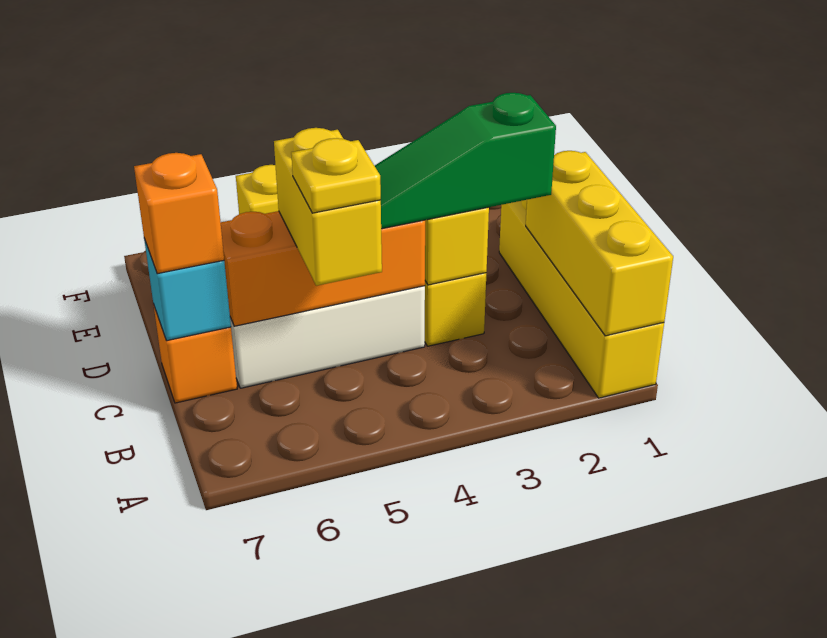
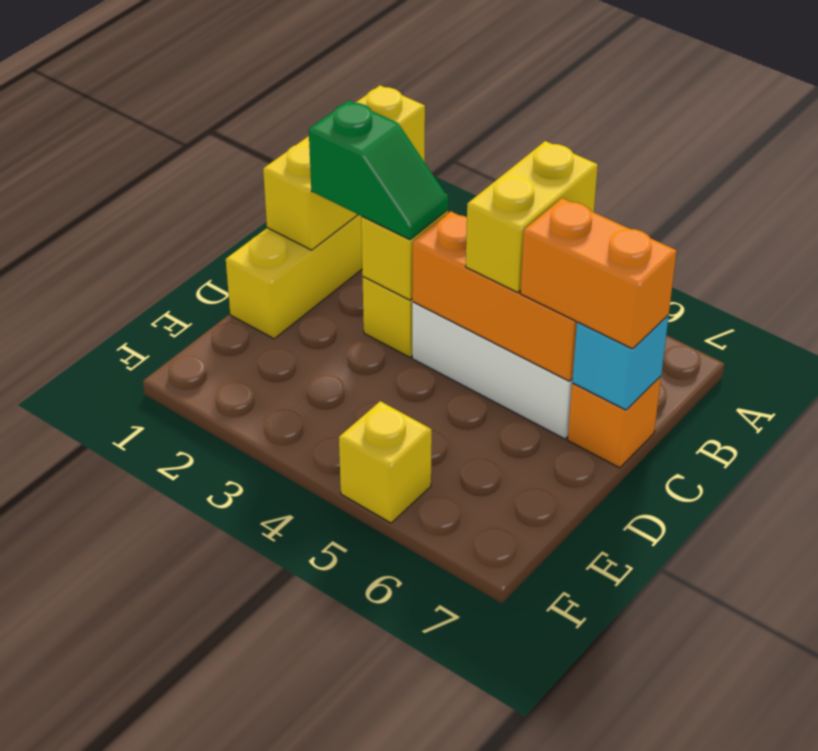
yellow plate B5 level 4 -> none
green slope C2:C4 level 3 top 2 -> green slope C2:C3 level 3 top 2
orange brick C7 level 3 -> orange brick C6:C7 level 3

